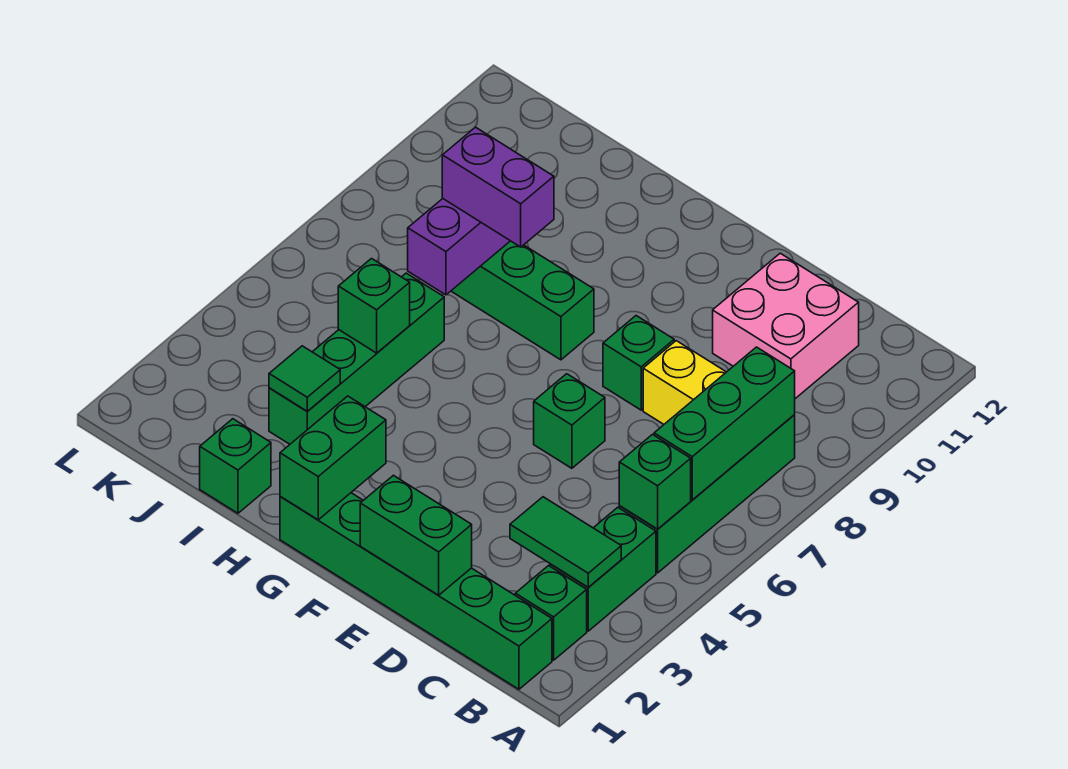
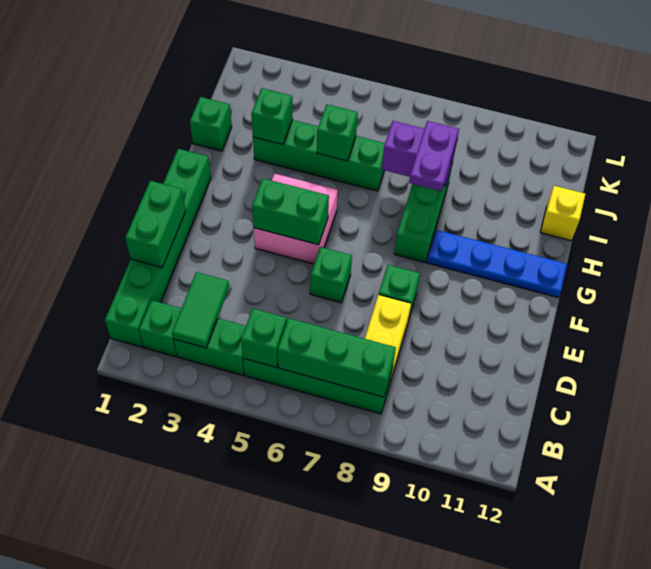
pink brick C10:D11 level 1 -> pink brick F4:G5 level 1
green brick G1:G2 level 2 -> green brick F4:F5 level 2
none -> blue plate G9:G12 level 1
purple brick H8:I8 level 3 -> purple plate H8:I8 level 3
green tile I3 level 2 -> green brick I3 level 2
none -> yellow brick I12 level 1

